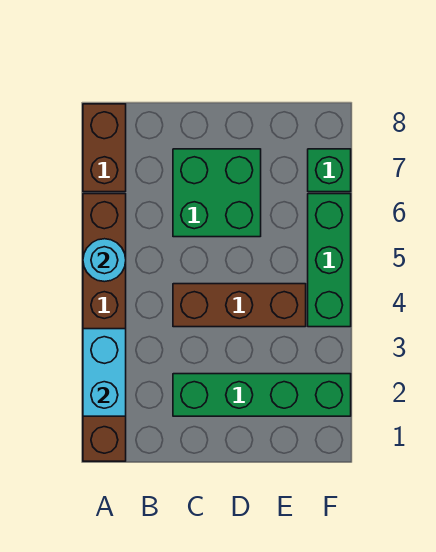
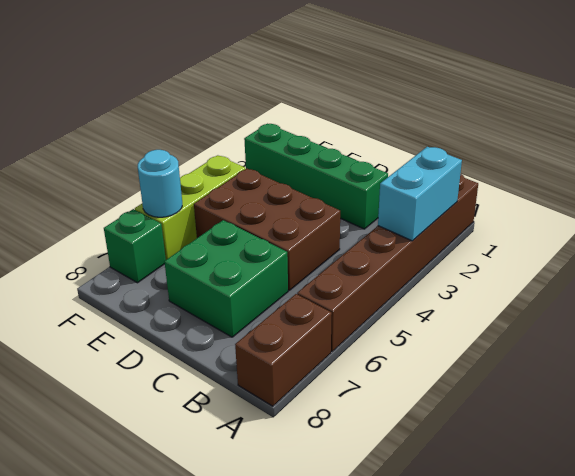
cyan round brick A5 level 2 -> cyan round brick F6 level 2
brown brick C4:E4 level 1 -> brown brick C4:E5 level 1
green brick F4:F6 level 1 -> lime brick F4:F6 level 1

